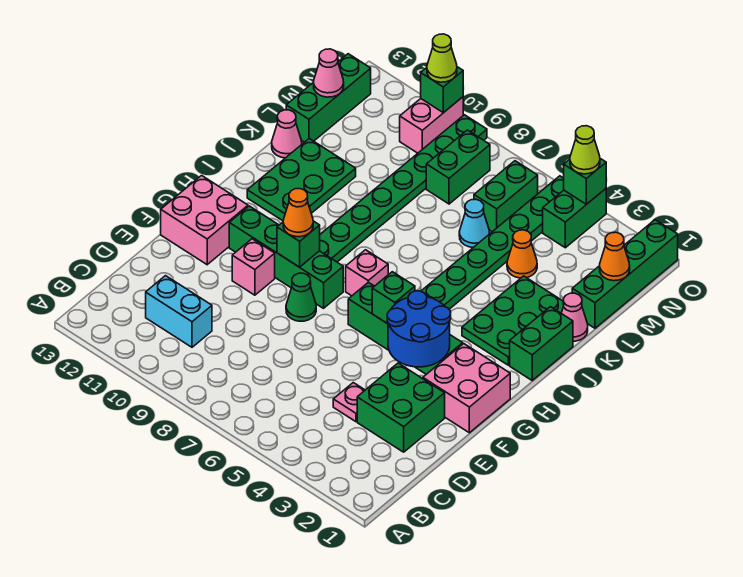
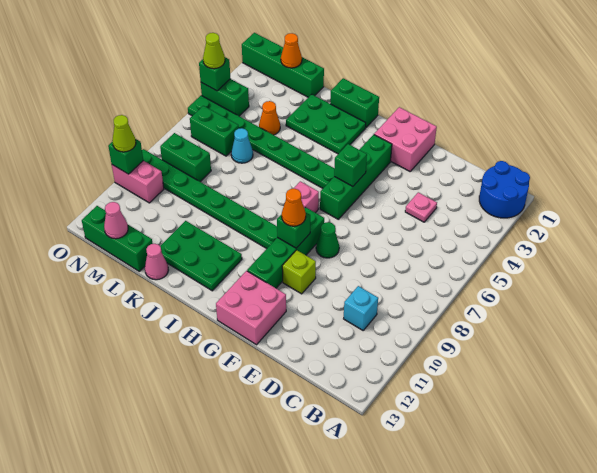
cyan brick C10:C11 level 1 -> cyan brick C10 level 1
green brick D2:E3 level 1 -> none
blue round brick F3:G4 level 2 -> blue round brick A1:B2 level 1
pink brick F10 level 1 -> lime brick F10 level 1
pink cone K1 level 1 -> none

